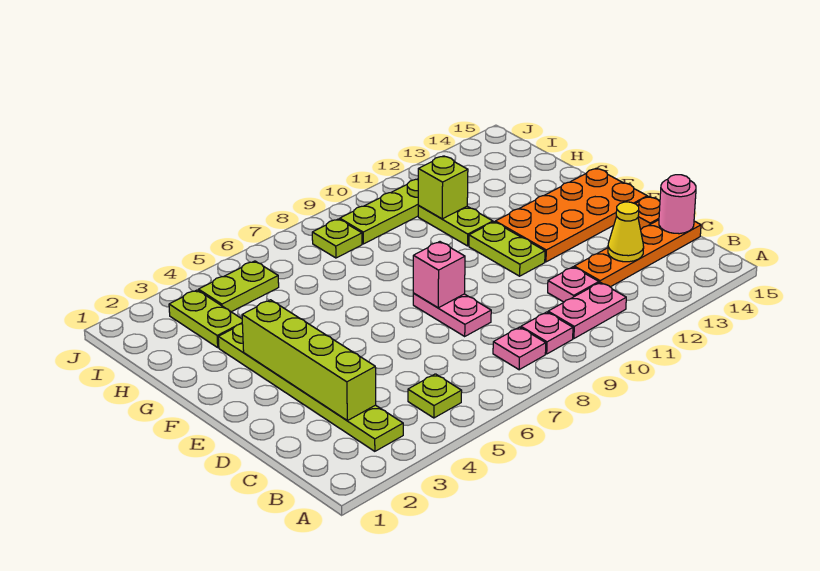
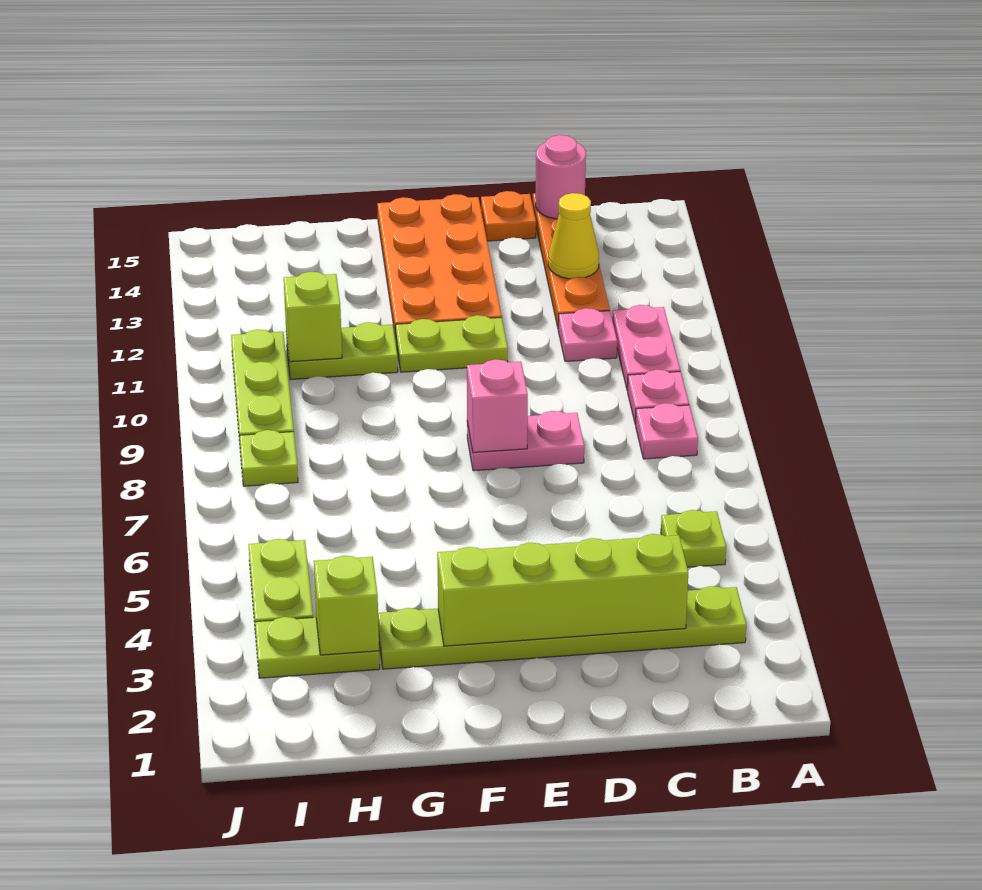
none -> lime brick H3 level 2

